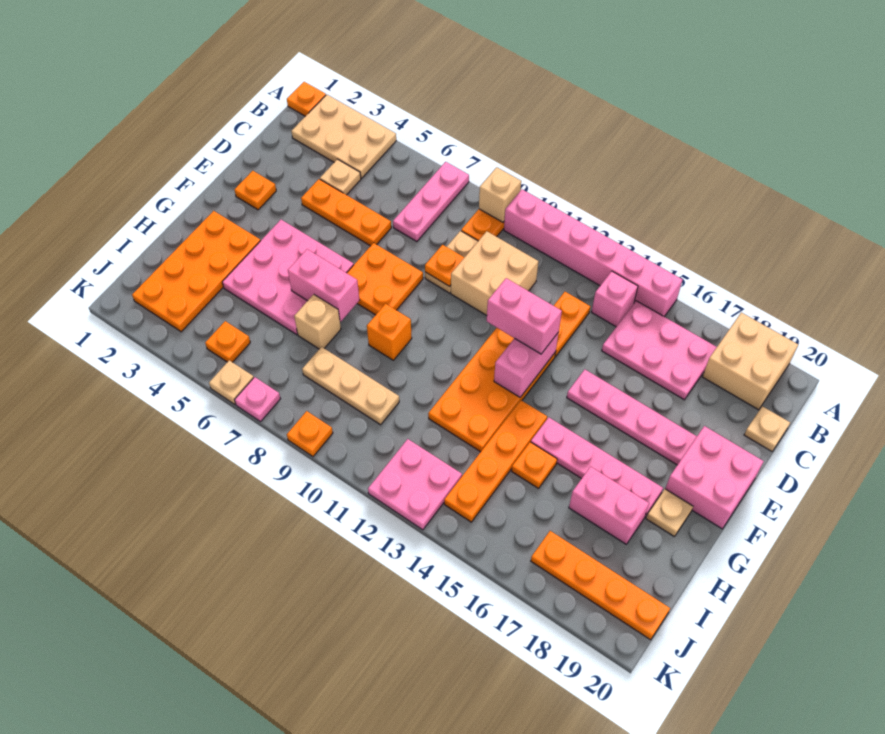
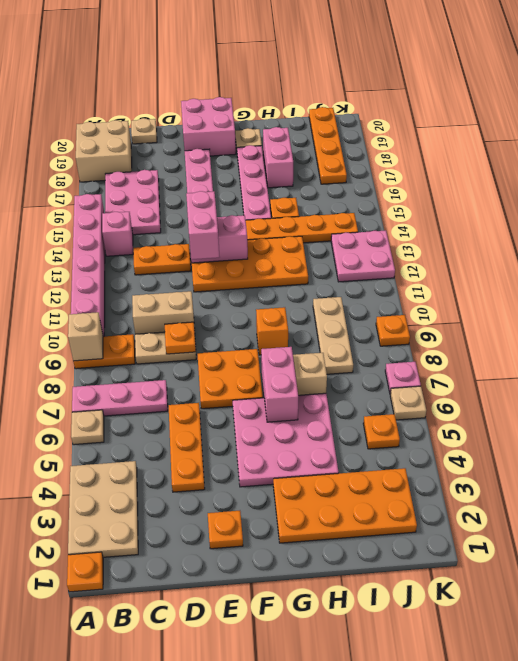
tan plate C4 level 1 -> tan plate A6 level 1
tan brick C10:D11 level 1 -> tan brick C10:D10 level 1

